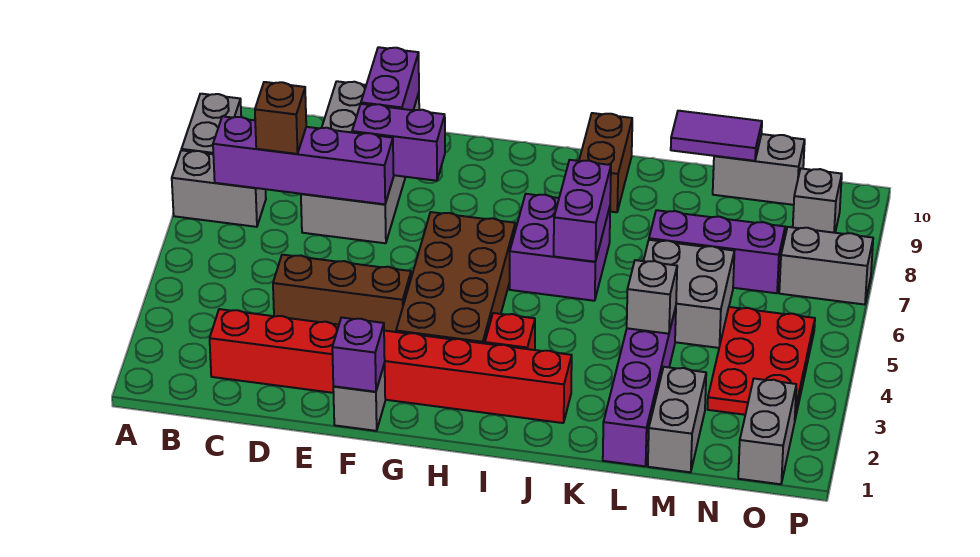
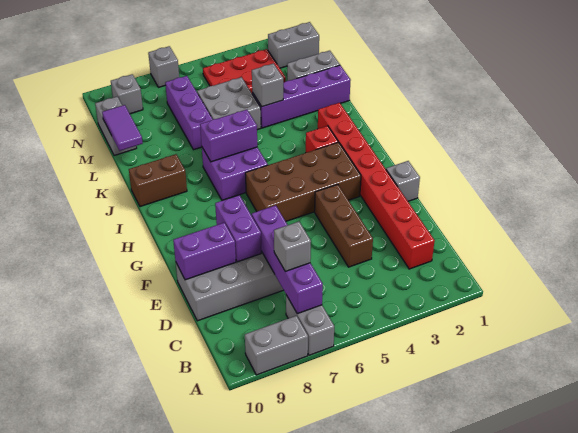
brown brick C7 level 3 -> grey brick C7 level 3
purple brick F1 level 2 -> none
grey brick O7:P7 level 1 -> grey brick P7 level 1

